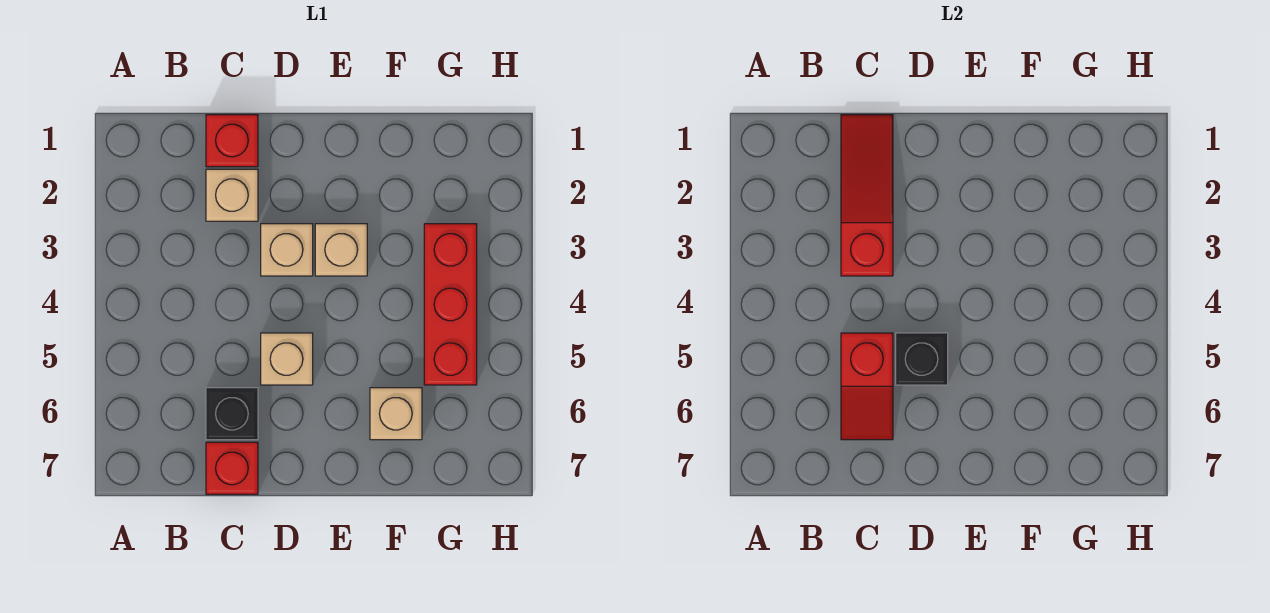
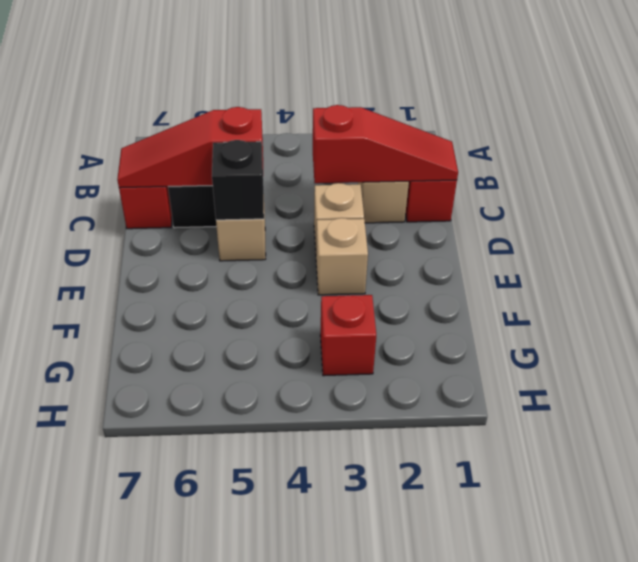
red slope C5:C6 level 2 top 5 -> red slope C5:C7 level 2 top 5
tan brick F6 level 1 -> none
red brick G3:G5 level 1 -> red brick G3 level 1

